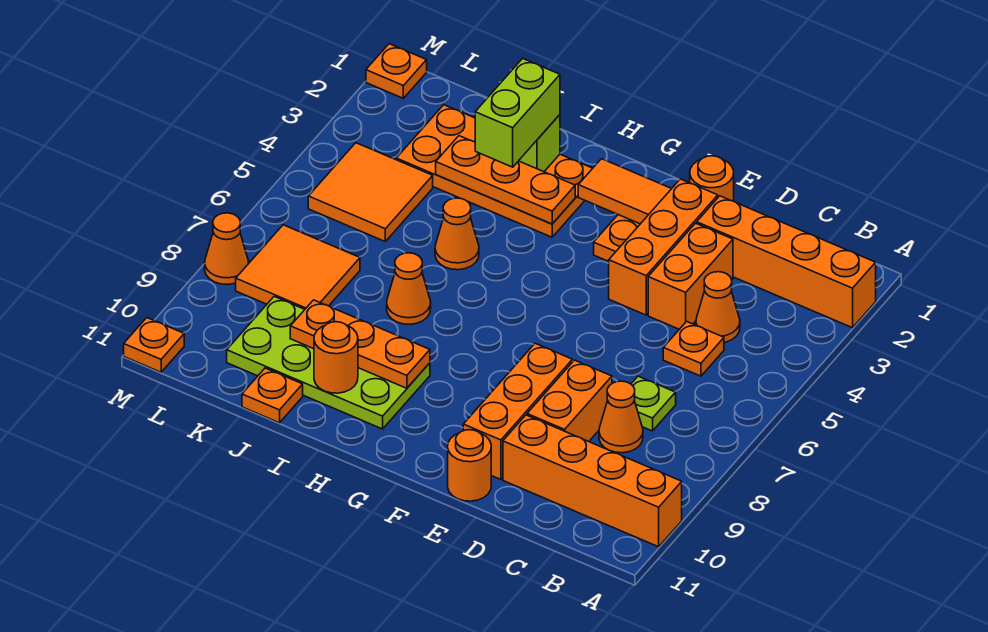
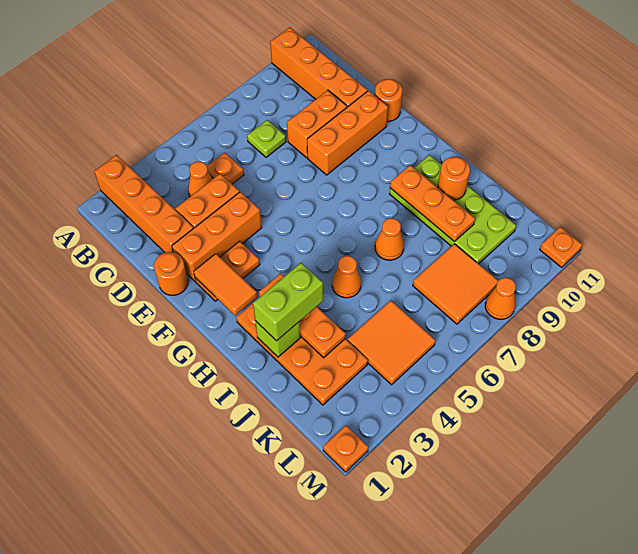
orange cone C8 level 1 -> none
orange plate J11 level 1 -> none

